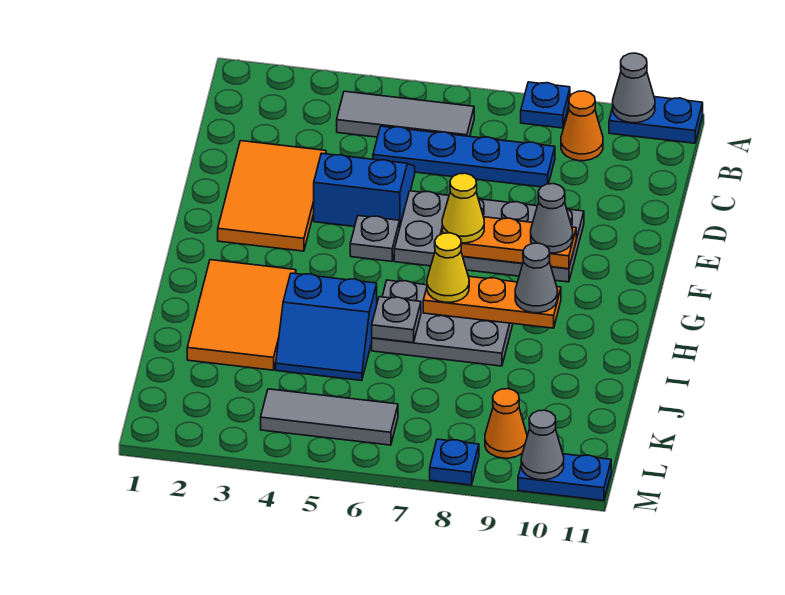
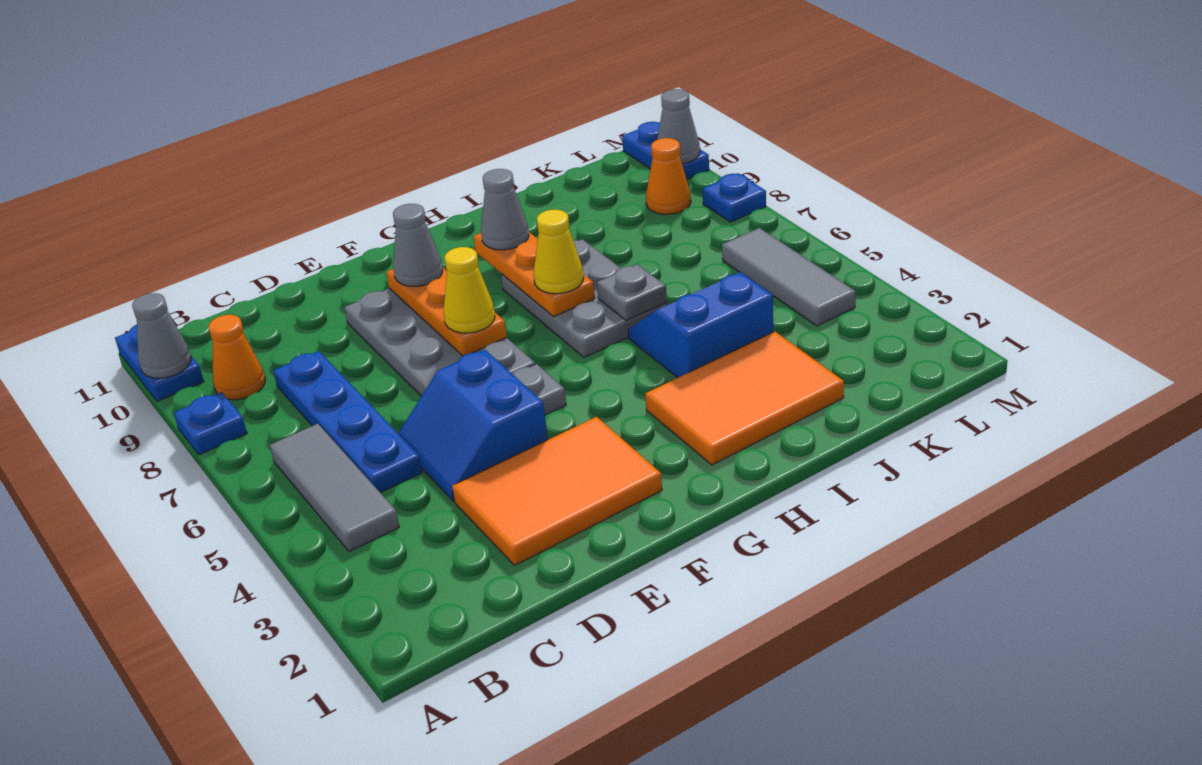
blue slope I4:J5 level 1 top I -> blue slope I4:J5 level 1 top 4

